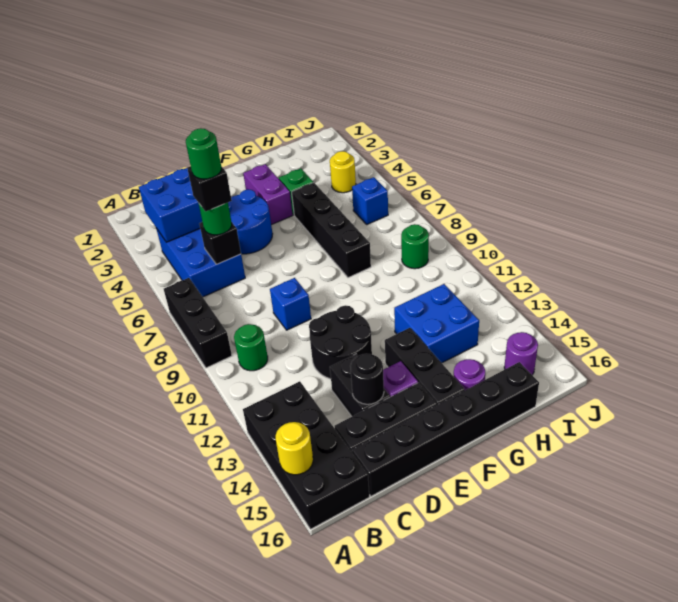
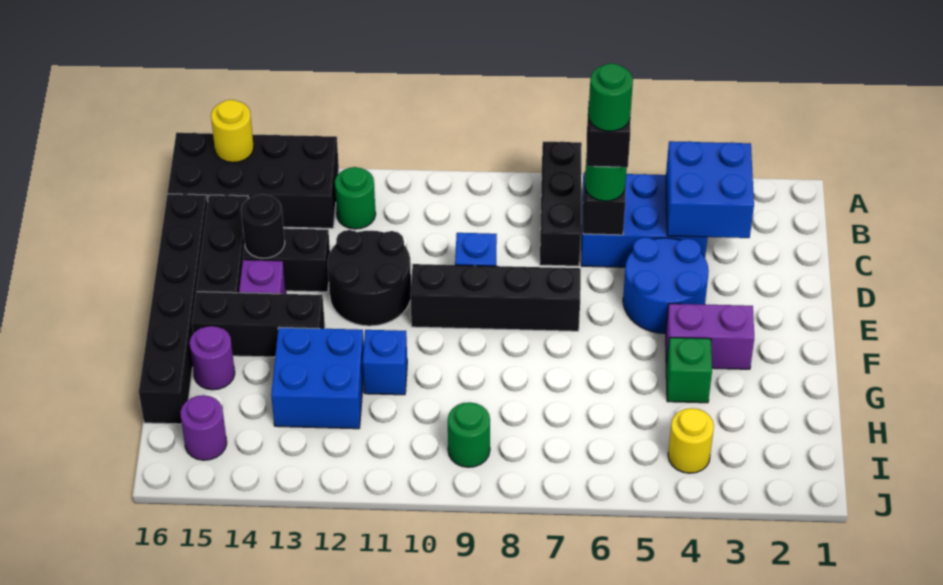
black brick A7:A9 level 1 -> black brick A7:C7 level 1
green round brick B10 level 1 -> green round brick B12 level 1
black brick G5:G8 level 1 -> black brick E7:E10 level 1
blue brick I6 level 1 -> blue brick G11 level 1

